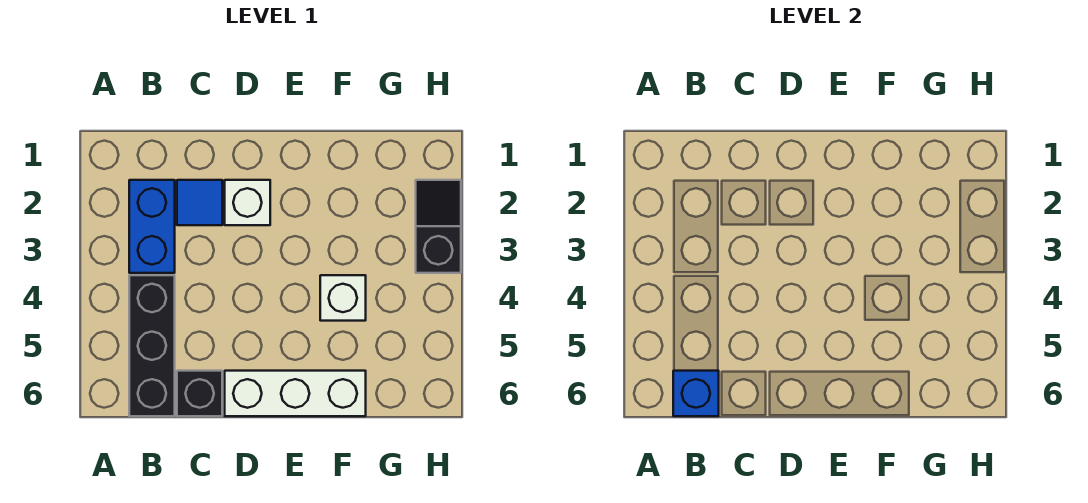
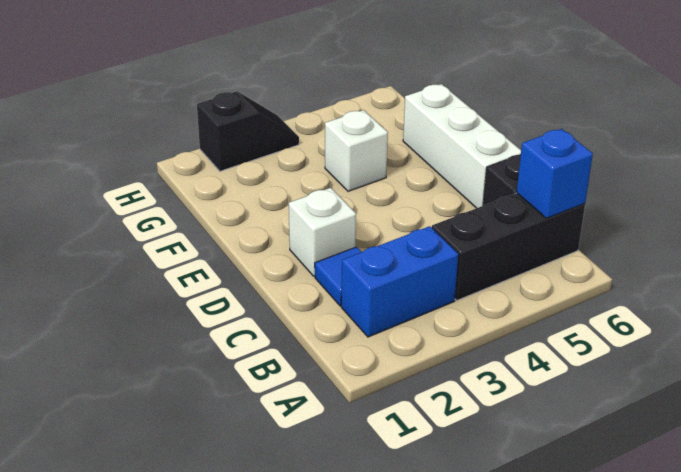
black slope H2:H3 level 1 top 3 -> black slope H2:H3 level 1 top 2

